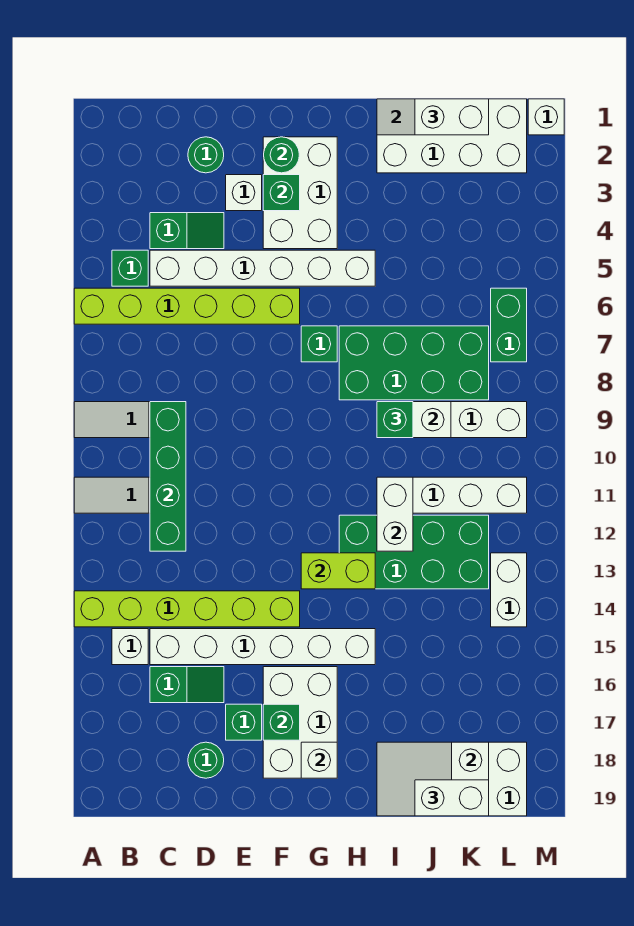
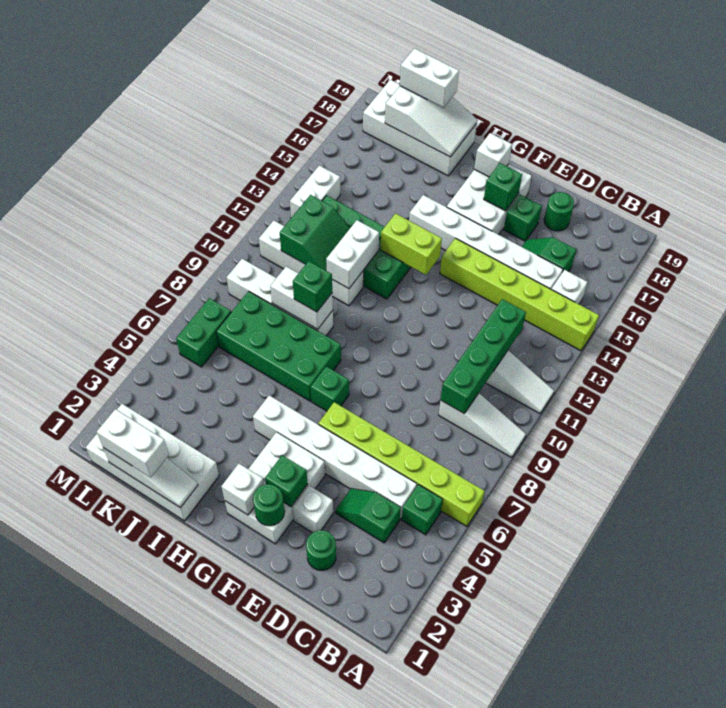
none -> green slope J11:K12 level 2 top K
white brick M1 level 1 -> white brick G2 level 2

